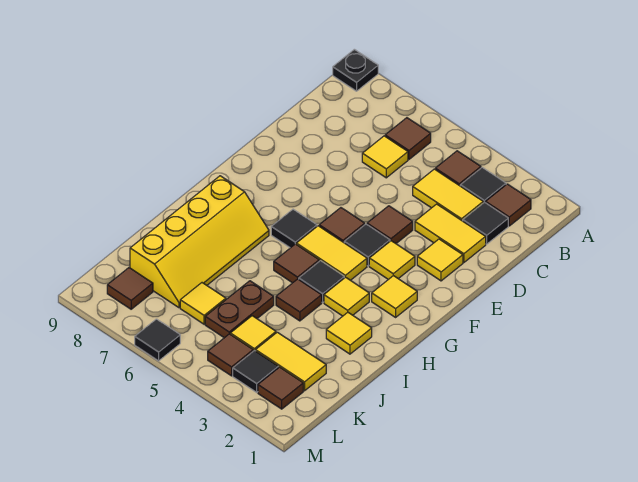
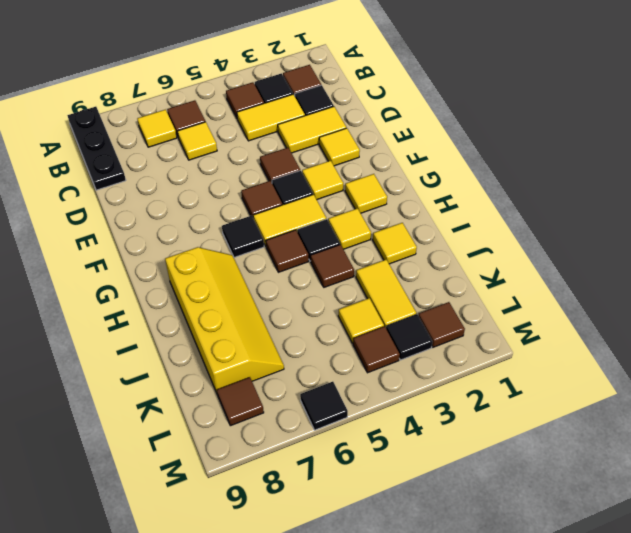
black plate A9 level 1 -> black plate A9:C9 level 1
brown plate J5:K5 level 1 -> none
yellow tile K2:K3 level 1 -> yellow tile J3:K3 level 1
yellow tile K6 level 1 -> yellow tile B7 level 1

